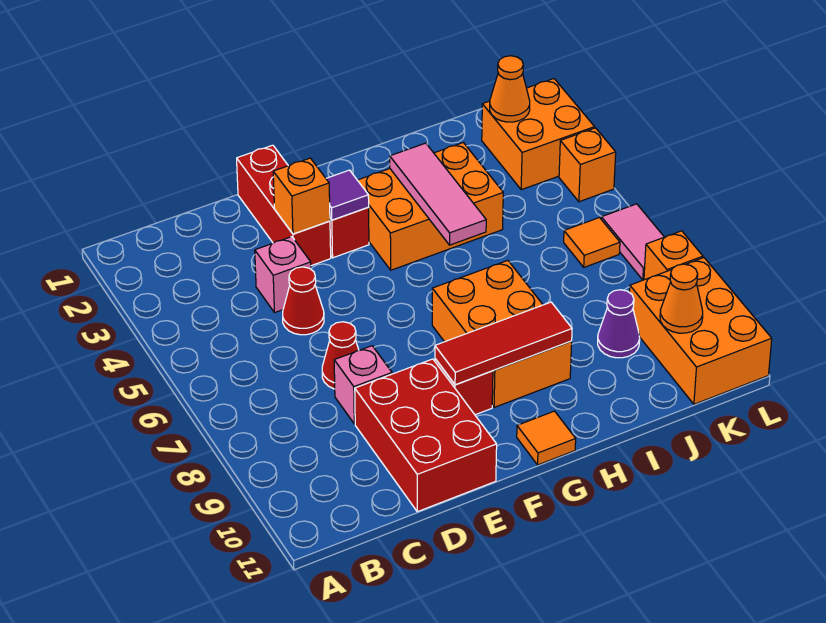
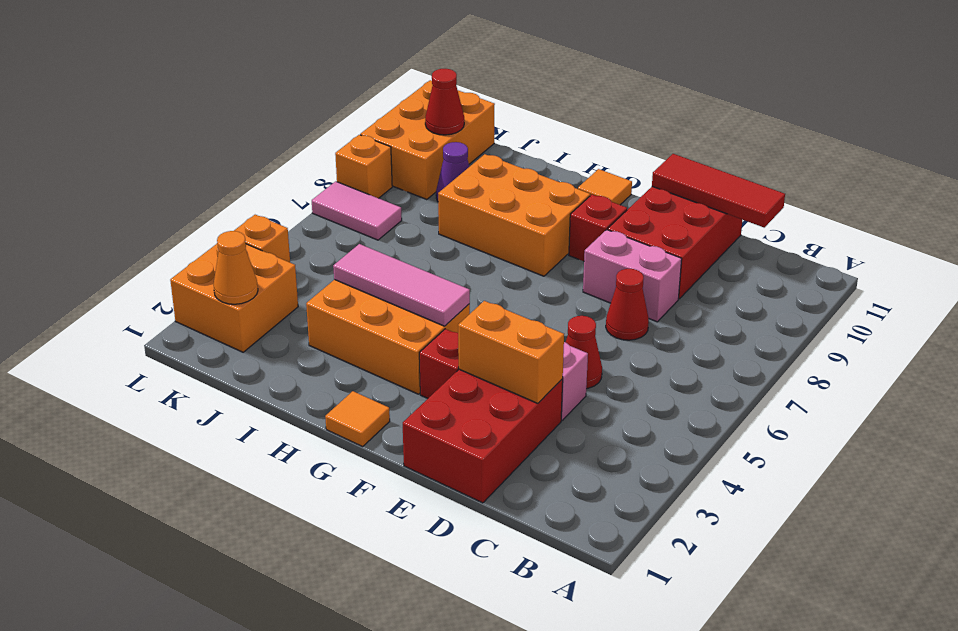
pink brick D8 level 1 -> pink brick D8:E8 level 1
red brick E1:E3 level 1 -> red brick D1:E3 level 1
orange brick E3 level 2 -> orange brick D3:E3 level 2
purple tile F3 level 2 -> none
red tile F9:H9 level 2 -> red tile C11:E11 level 2
orange brick G7:H9 level 1 -> orange brick G8:I9 level 1
pink tile H3:H5 level 2 -> pink tile G4:I4 level 2
orange tile K6 level 1 -> orange tile G1 level 1
orange cone K10 level 2 -> red cone K10 level 2
pink tile L6:L7 level 1 -> pink tile K7:L7 level 1

